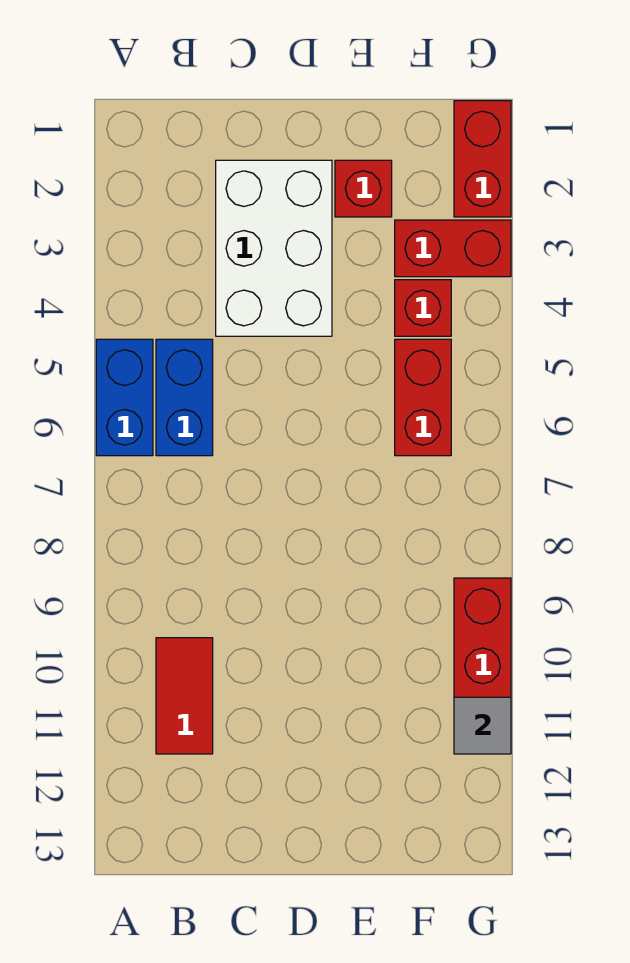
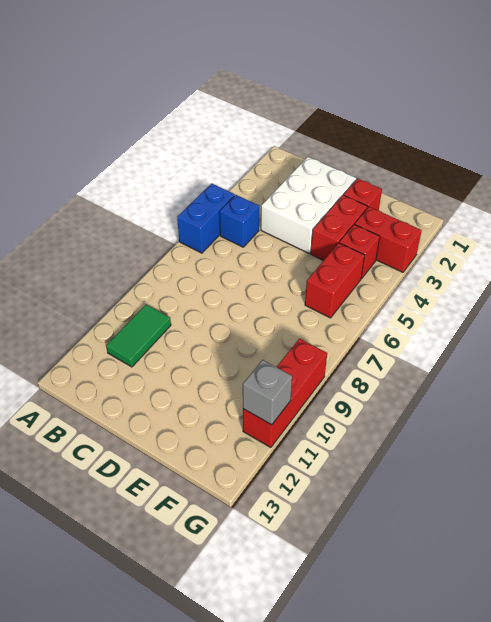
blue brick B5:B6 level 1 -> blue brick B5 level 1
red tile B10:B11 level 1 -> green tile B10:B11 level 1
red brick G1:G2 level 1 -> red brick E3:E4 level 1
grey tile G11 level 2 -> grey brick G11 level 2

